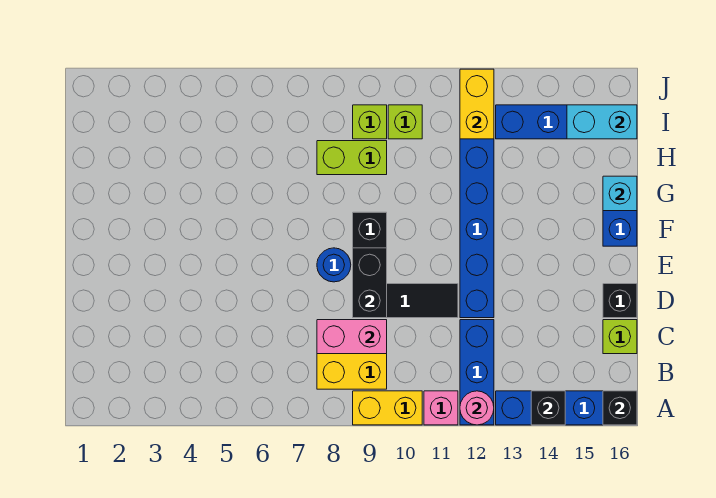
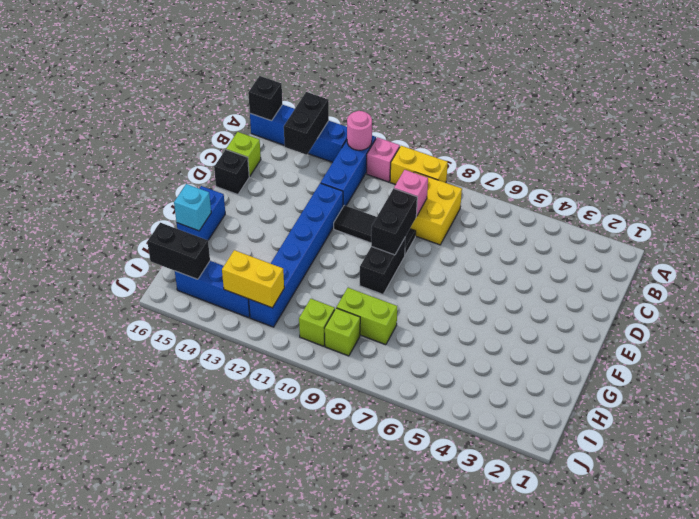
black brick A14 level 2 -> black brick A14:B14 level 2
pink brick C8:C9 level 2 -> pink brick C9 level 2
blue round brick E8 level 1 -> none
yellow brick I12:J12 level 2 -> yellow brick I12:I13 level 2
cyan brick I15:I16 level 2 -> black brick I15:I16 level 2

